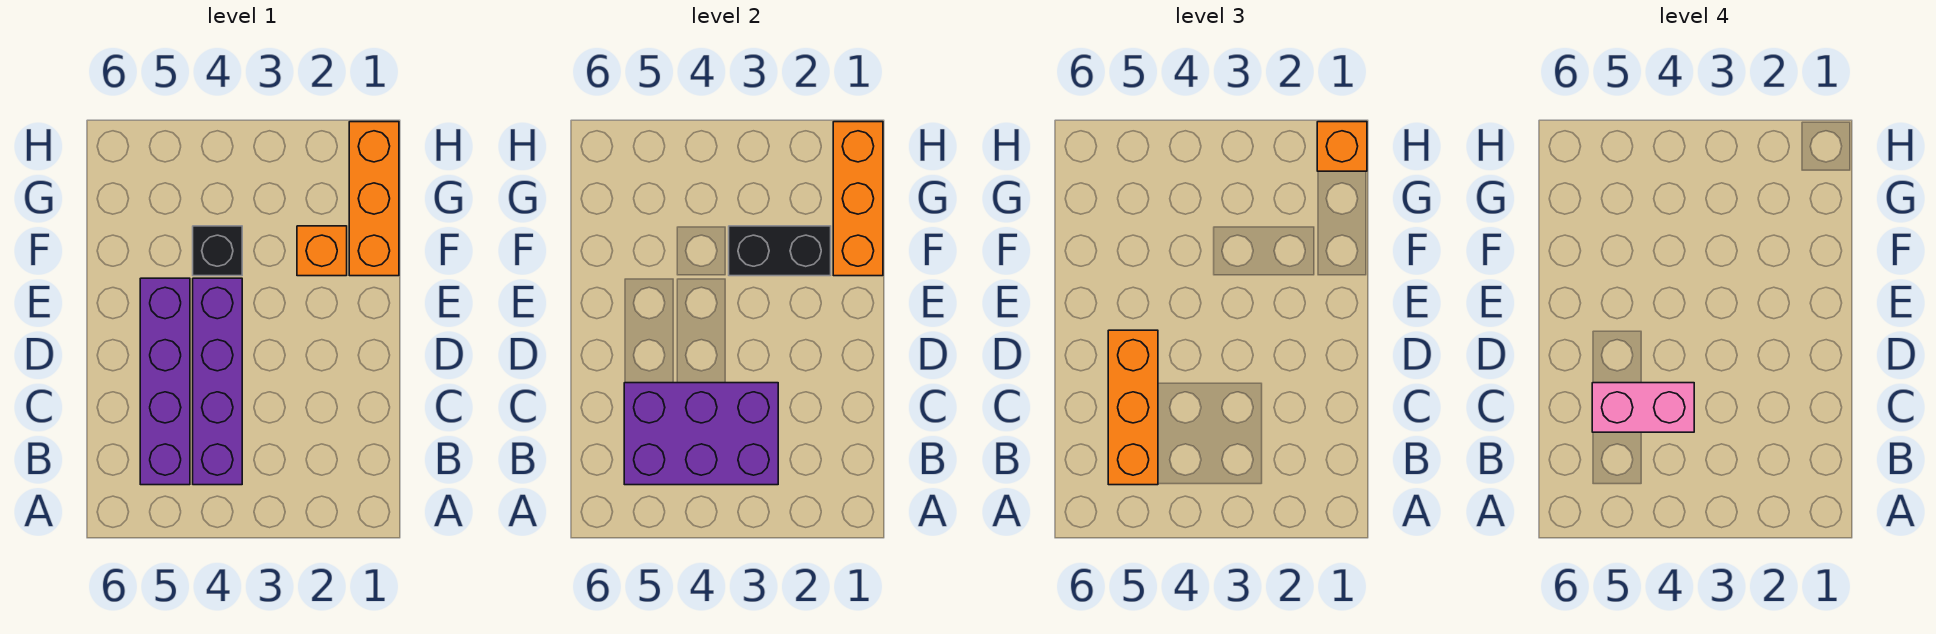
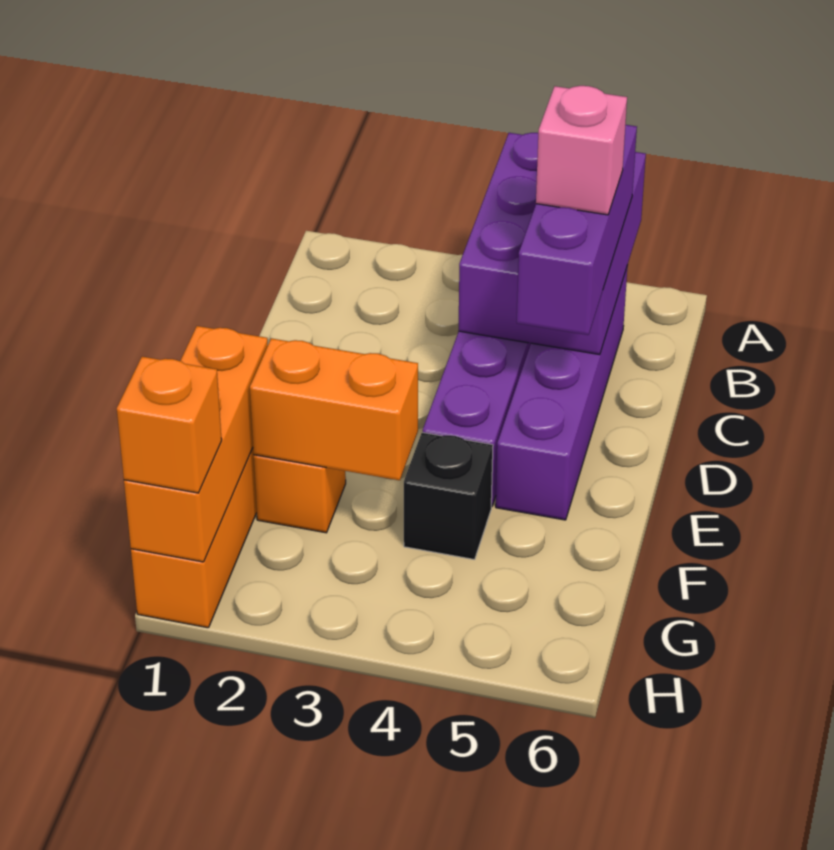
purple brick B3:C5 level 2 -> purple brick A4:C5 level 2
orange brick B5:D5 level 3 -> purple brick B5:D5 level 3
pink brick C4:C5 level 4 -> pink brick C5 level 4
black brick F2:F3 level 2 -> orange brick F2:F3 level 2

